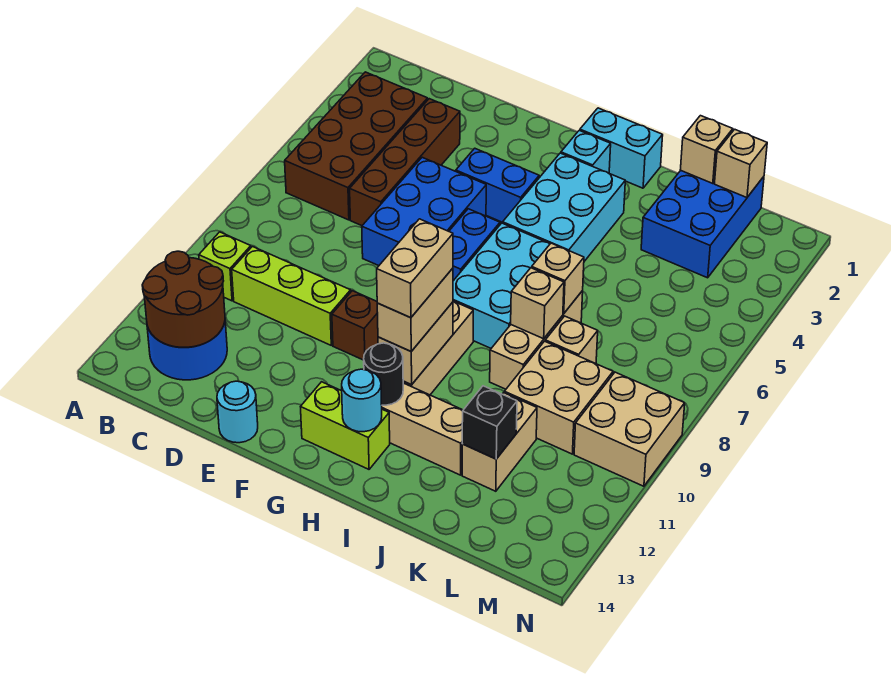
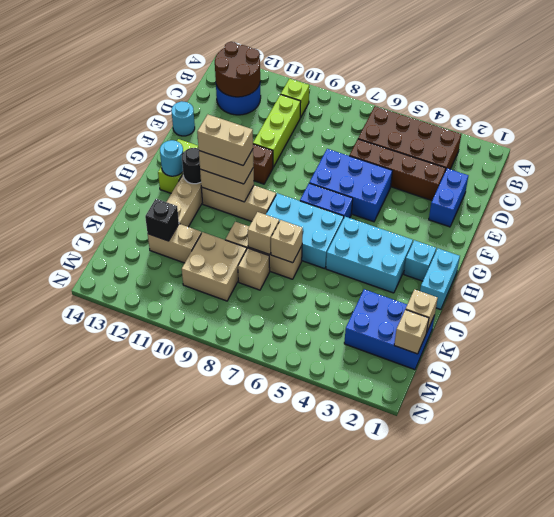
blue brick F4:G4 level 1 -> blue brick D2:E2 level 1
tan brick M9:N10 level 1 -> none

